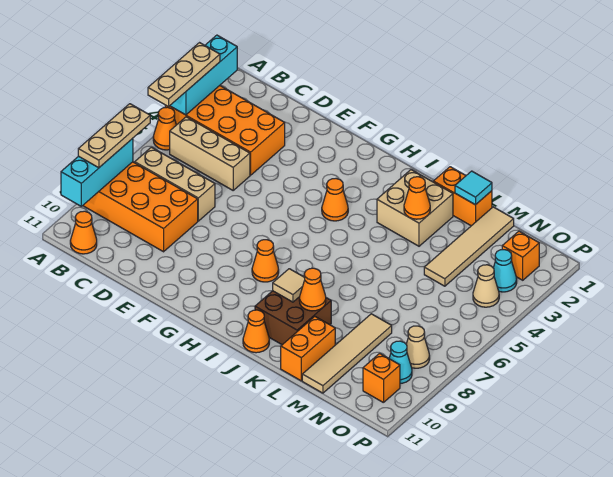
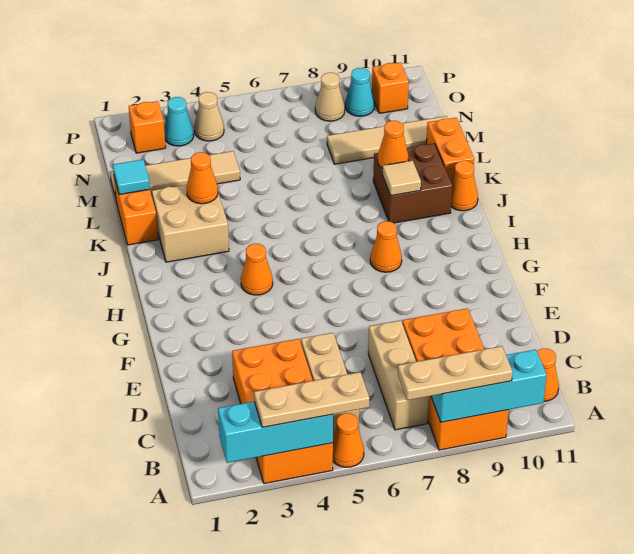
orange brick L10:L11 level 1 -> orange brick K11:L11 level 1

